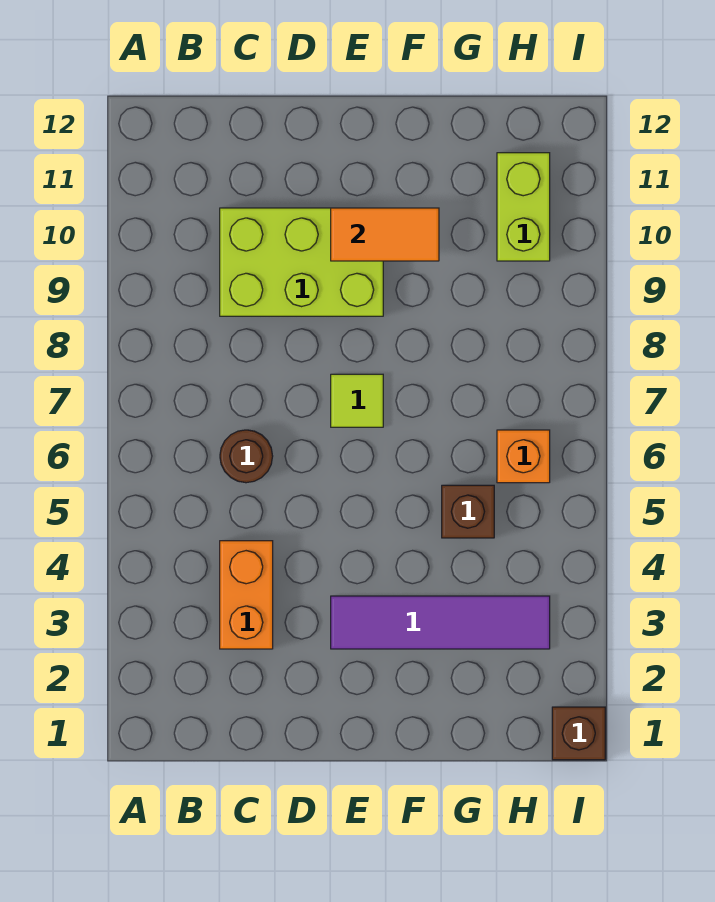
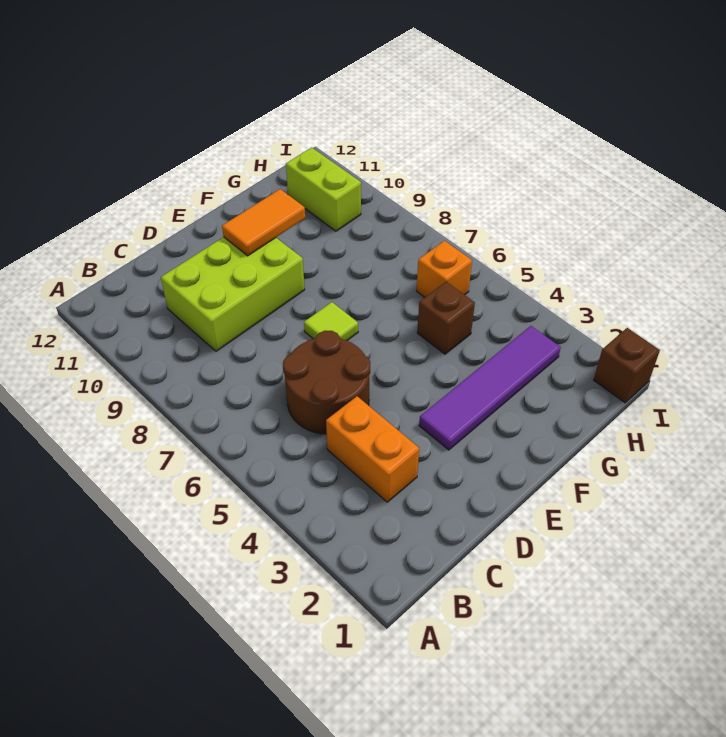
brown round brick C6 level 1 -> brown round brick C5:D6 level 1

